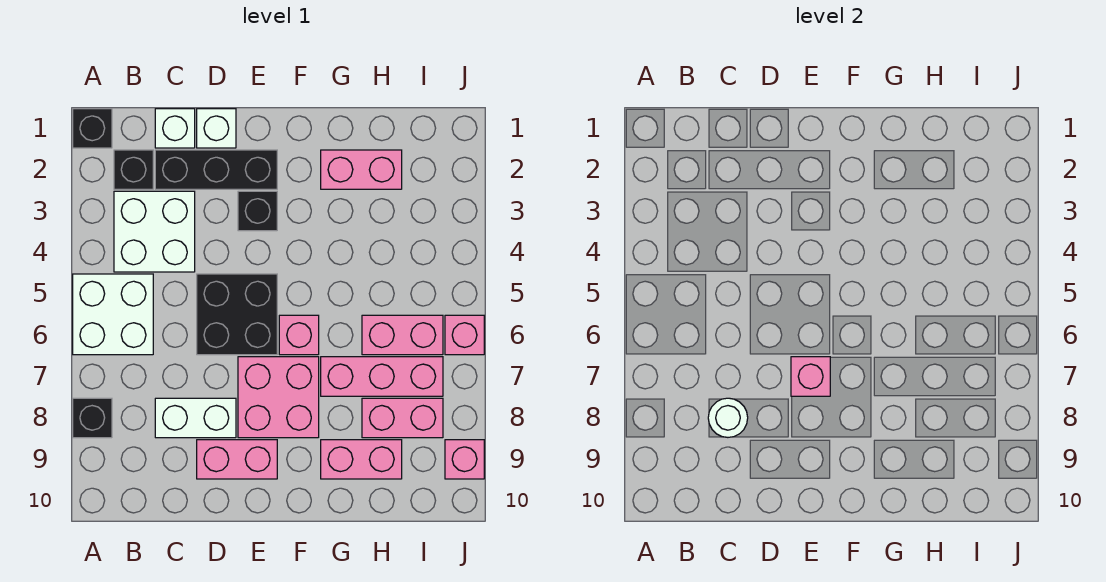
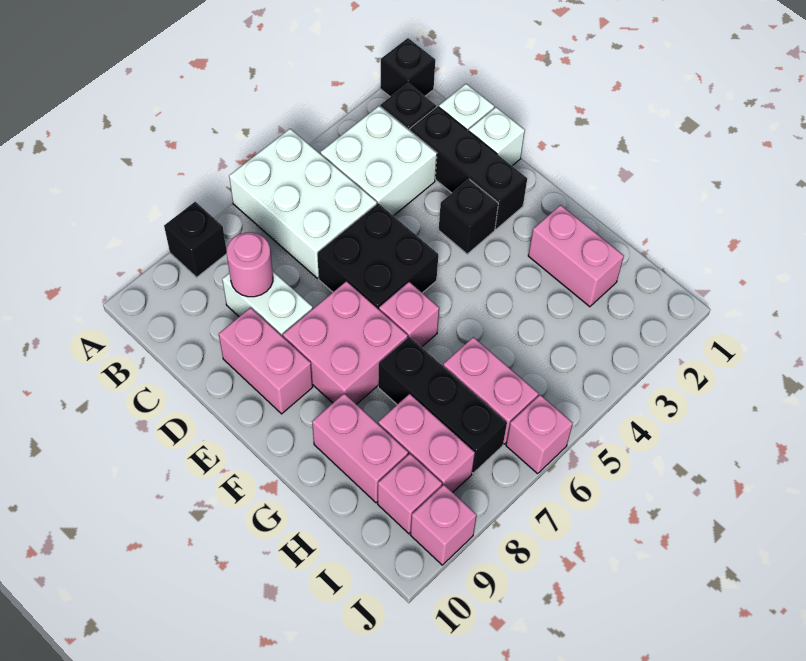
white brick A5:B6 level 1 -> white brick A5:C6 level 1
white round brick C8 level 2 -> pink round brick C8 level 2
pink brick E7 level 2 -> pink brick I9 level 1
pink brick G7:I7 level 1 -> black brick G7:I7 level 1

